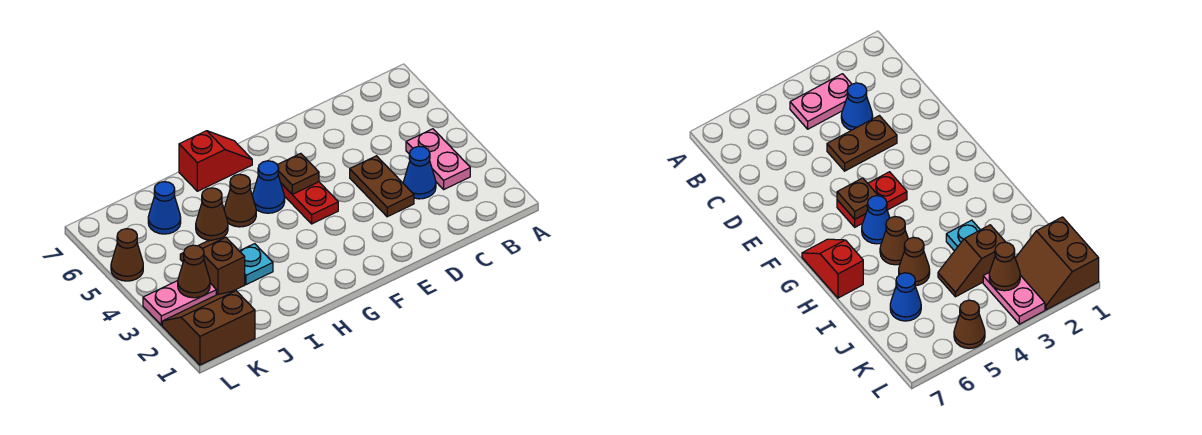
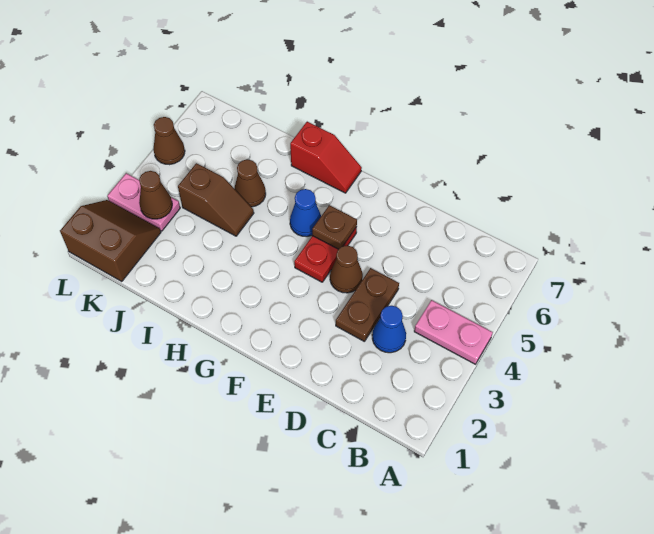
pink plate B3:B4 level 1 -> pink plate A4:B4 level 1
brown cone H5 level 1 -> brown cone E4 level 1
cyan plate I3 level 1 -> none
brown slope J3:J4 level 1 top 3 -> brown slope I4:J4 level 1 top J
blue cone J6 level 1 -> none

